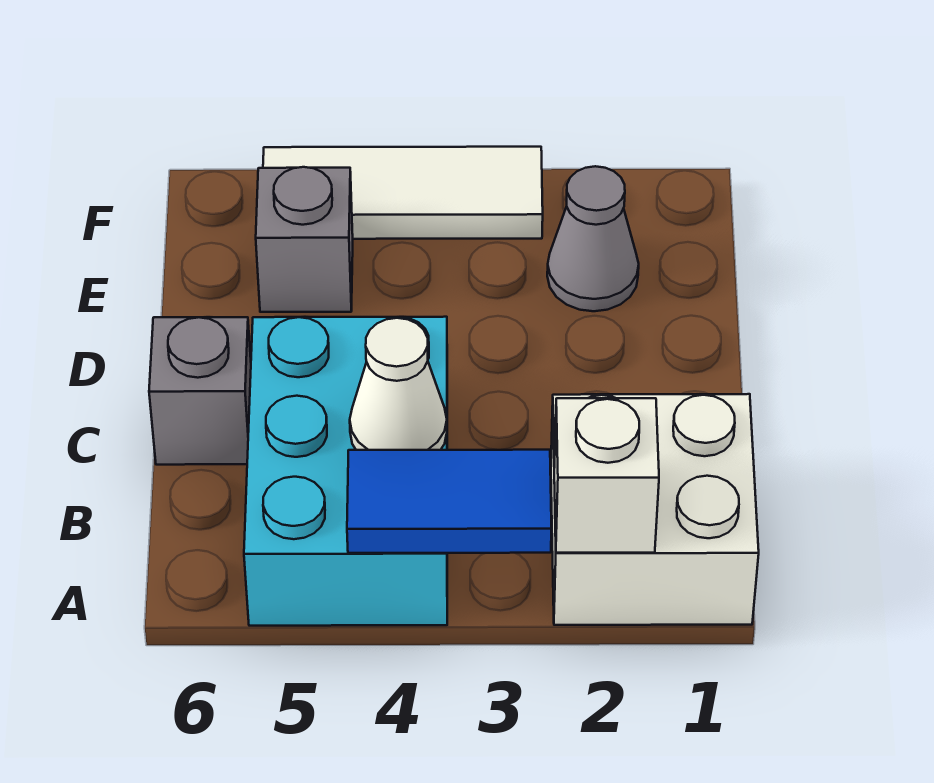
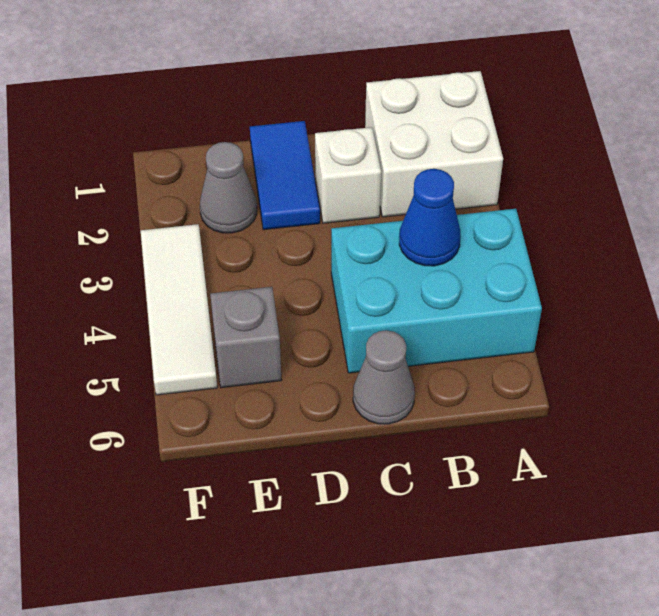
white brick A2 level 2 -> white brick C2 level 1
blue tile A3:A4 level 2 -> blue tile D1:D2 level 1
white cone B4 level 2 -> blue cone B4 level 2
grey brick C6 level 1 -> grey cone C6 level 1

